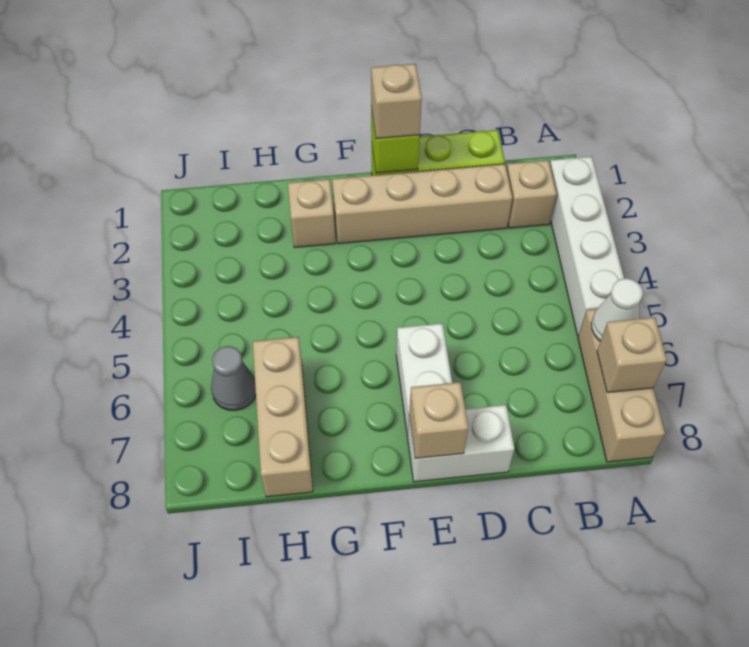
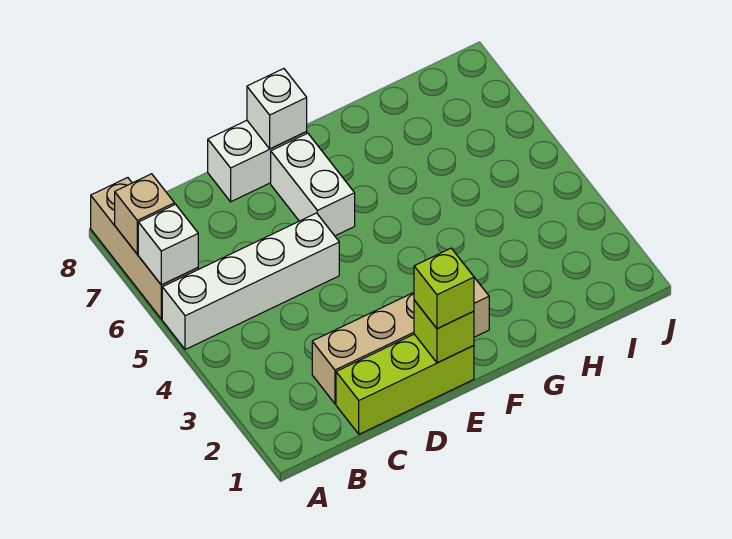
white brick A2:A5 level 1 -> white brick A5:D5 level 1
white cone A6 level 2 -> white brick A6 level 2
tan brick B2 level 1 -> none
tan brick E1 level 3 -> lime brick E1 level 3
tan brick E8 level 2 -> white brick E8 level 2
tan brick G2 level 1 -> none
tan brick H6:H8 level 1 -> none
grey cone I6 level 1 -> none

